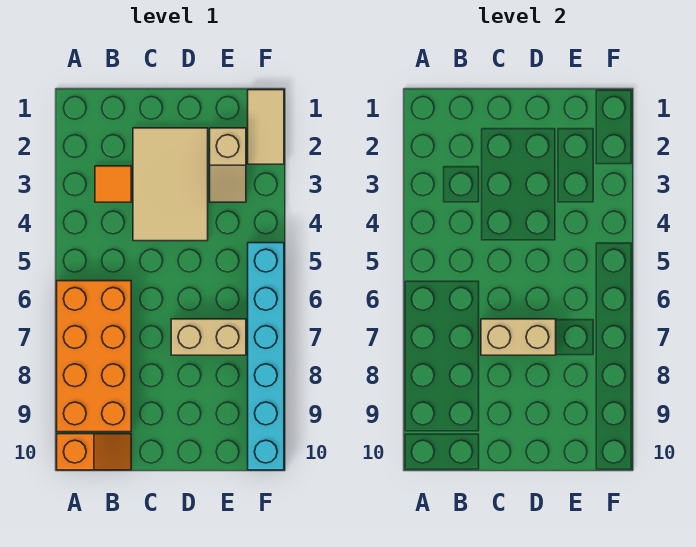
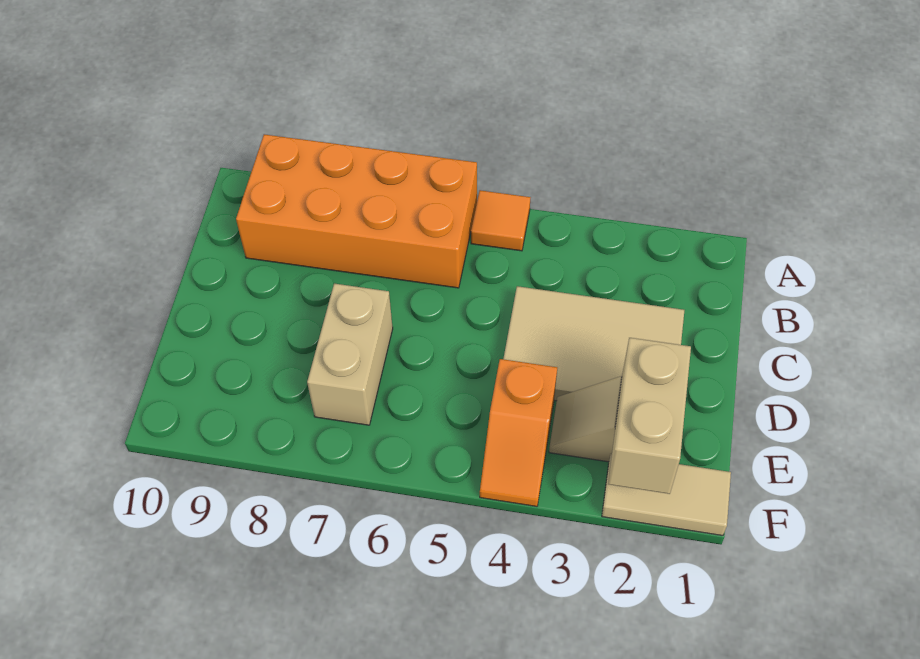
orange slope A10:B10 level 1 top A -> orange slope E4:F4 level 1 top E
orange tile B3 level 1 -> orange tile A5 level 1
tan brick C7:D7 level 2 -> tan brick E2:F2 level 2
cyan brick F5:F10 level 1 -> none

